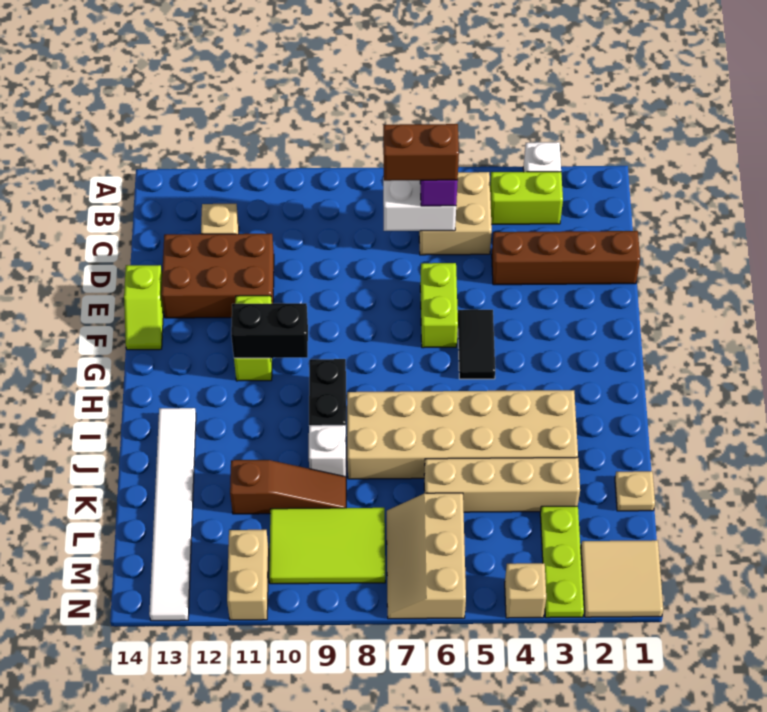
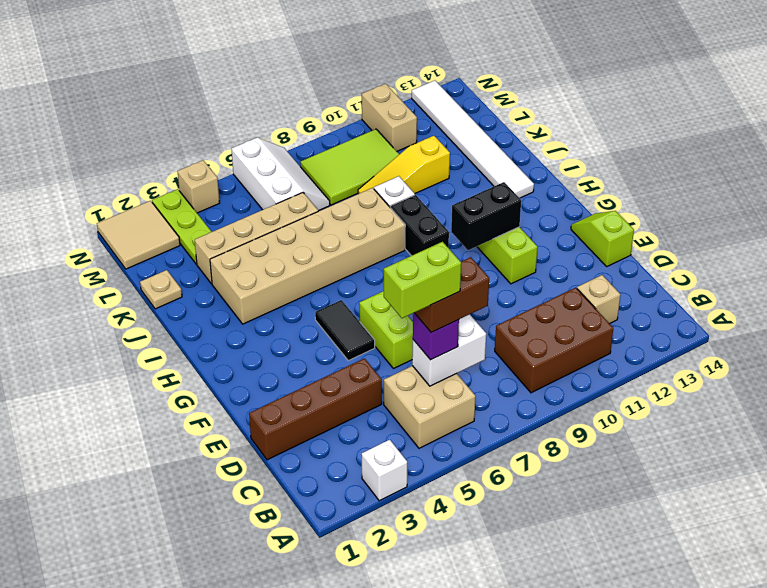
lime brick B3:B4 level 1 -> lime brick C5:C6 level 5
brown brick D11:E13 level 1 -> brown brick B9:C11 level 1
brown slope K9:K11 level 1 top 11 -> yellow slope K9:K11 level 1 top 11
tan slope L6:N7 level 1 top 6 -> white slope L6:N7 level 1 top 6

